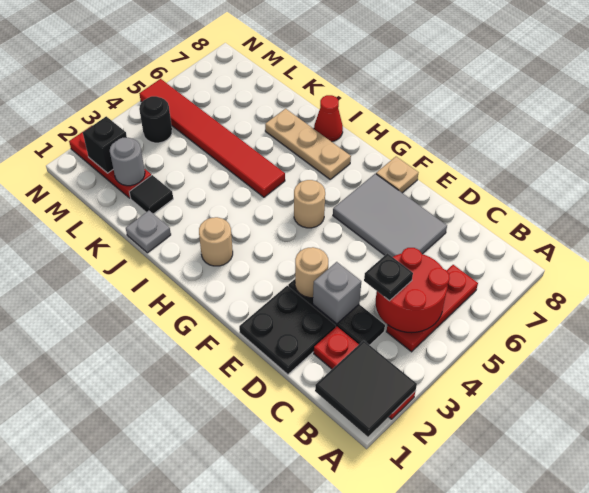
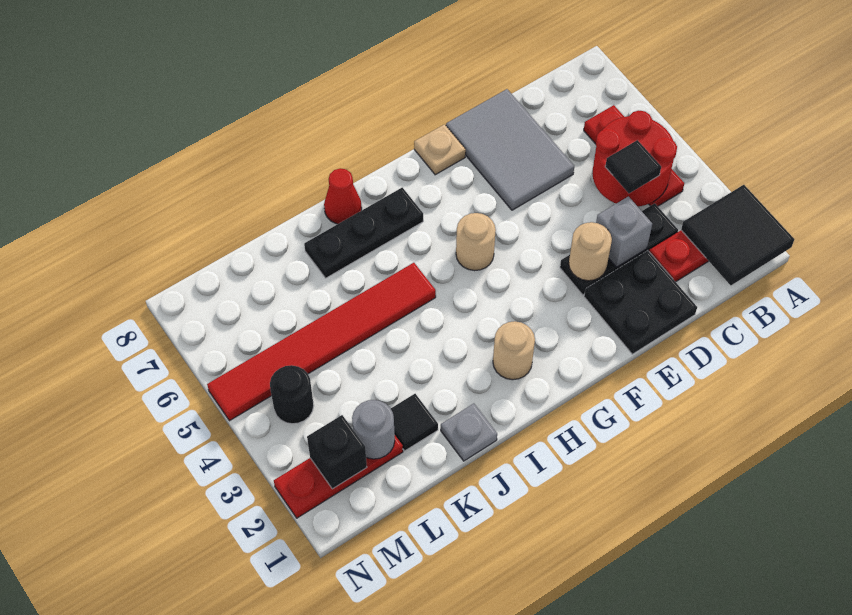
black plate C4 level 3 -> black tile C4 level 3
grey tile D6:F7 level 1 -> grey tile D6:E8 level 1
tan plate H7:J7 level 1 -> black plate H7:J7 level 1

